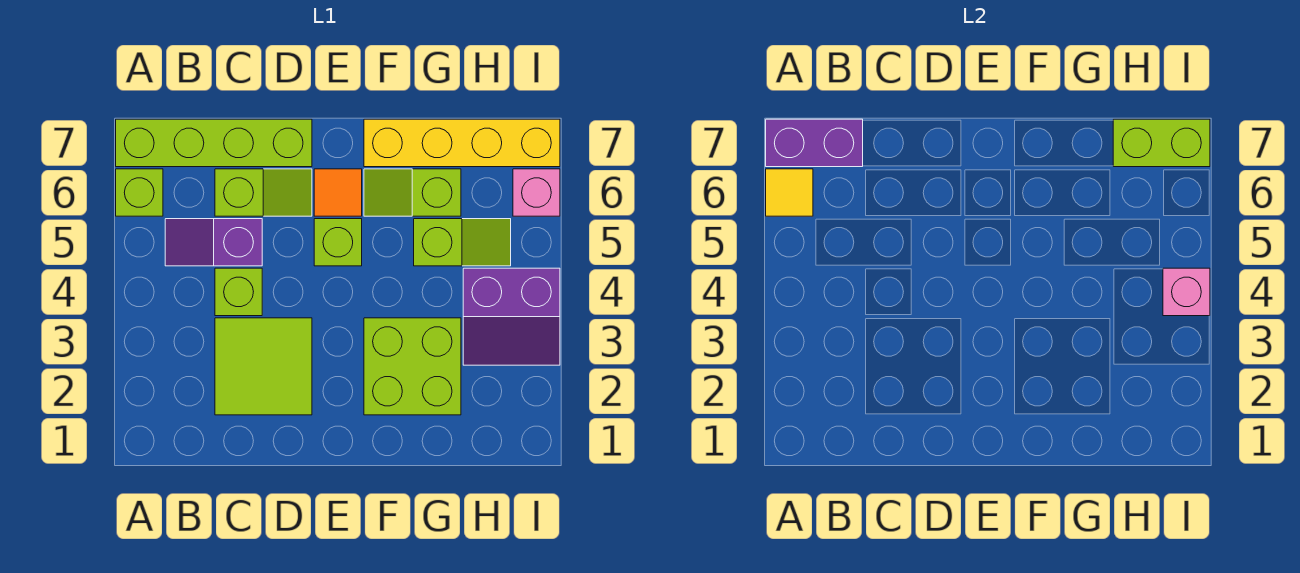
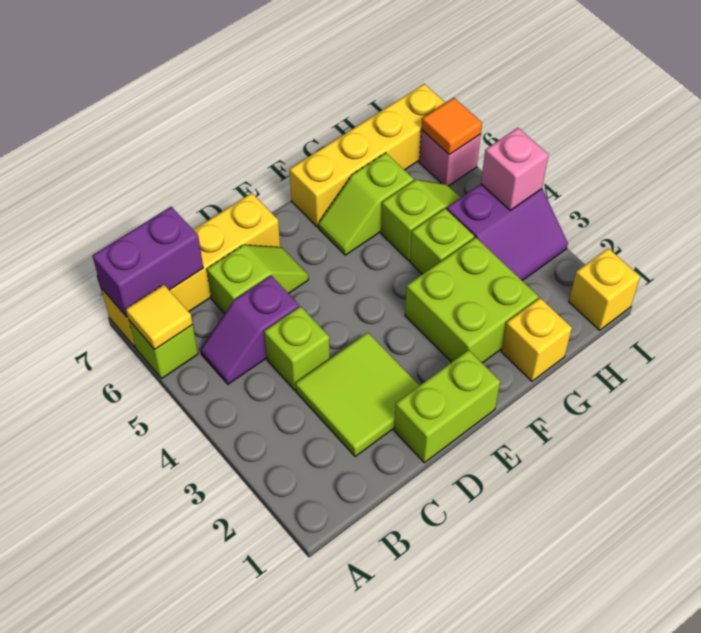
lime brick A7:D7 level 1 -> yellow brick A7:D7 level 1
lime brick E5 level 1 -> lime brick G4 level 1
orange tile E6 level 1 -> orange tile I6 level 2
none -> yellow brick G1 level 1
lime brick H7:I7 level 2 -> lime brick D1:E1 level 1
none -> yellow brick I1 level 1

